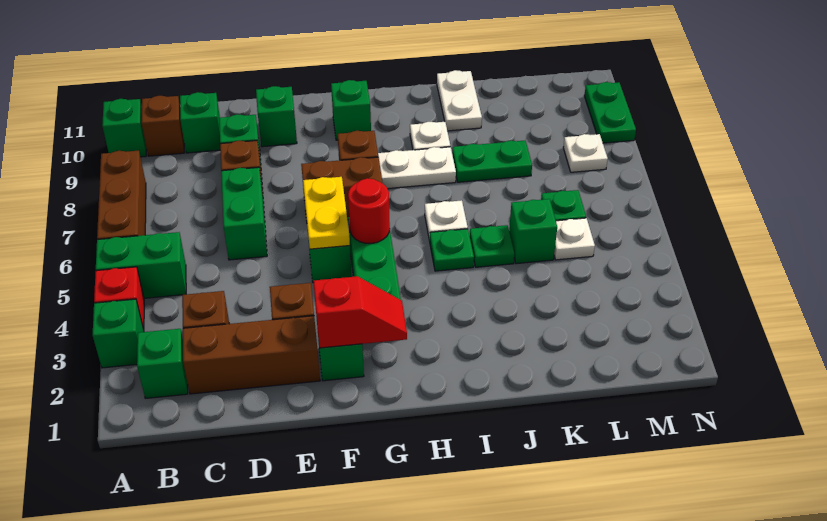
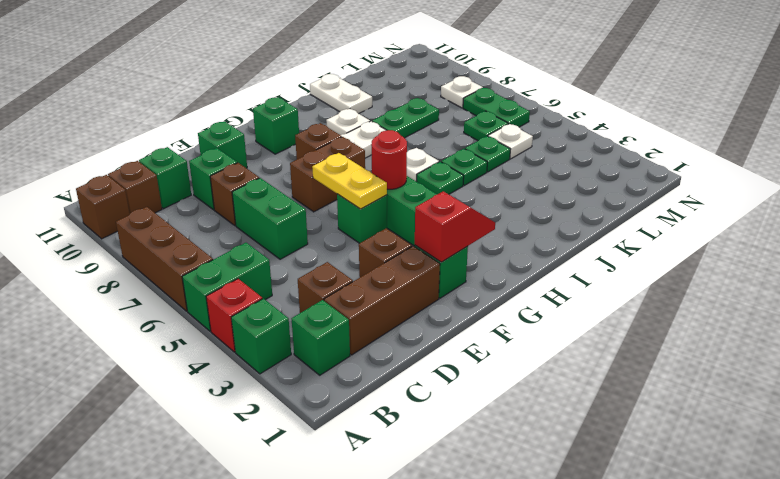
green brick A10 level 1 -> brown brick A10 level 1
green brick K5 level 1 -> green plate K5 level 1
green plate N9:N10 level 1 -> green plate M6:M7 level 1

